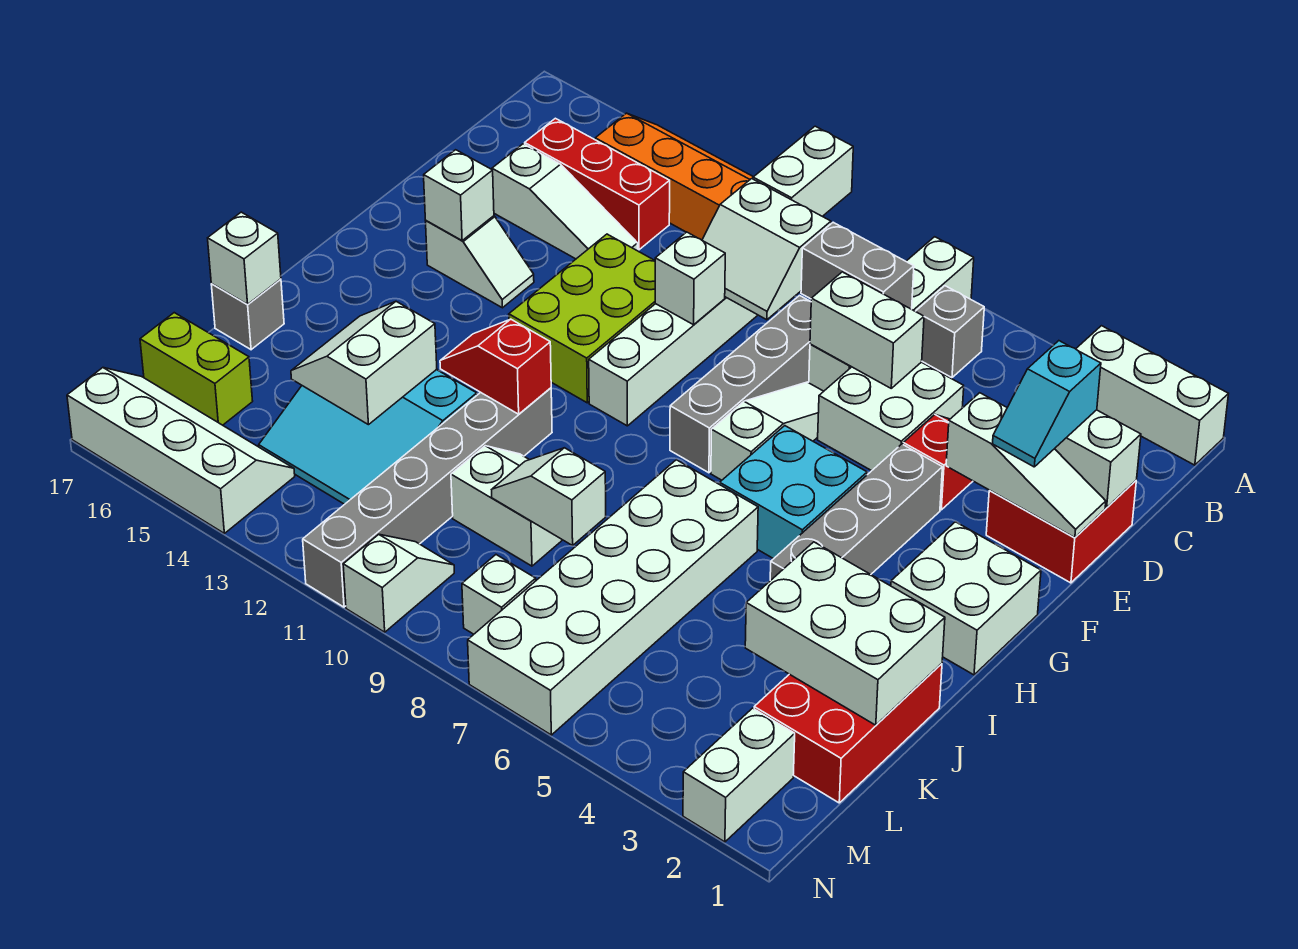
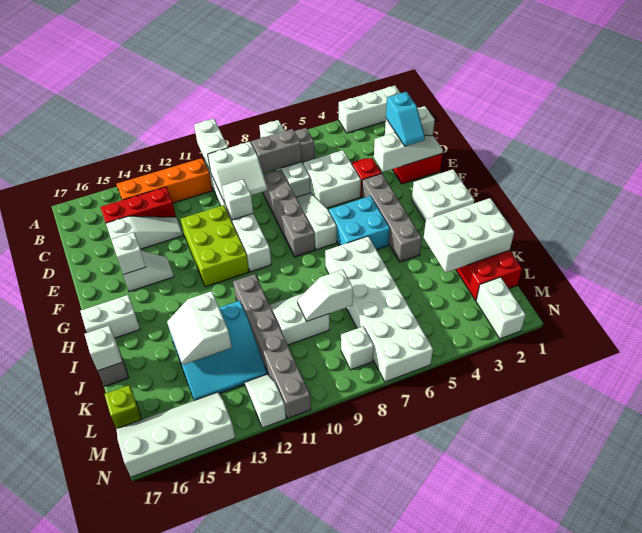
white brick D6:D7 level 2 -> white brick H16:H17 level 1
red slope I11:I12 level 2 top 11 -> none
lime brick L16:L17 level 1 -> lime brick L17 level 1
white slope M10:N10 level 1 top N -> white slope M12:N12 level 1 top N

